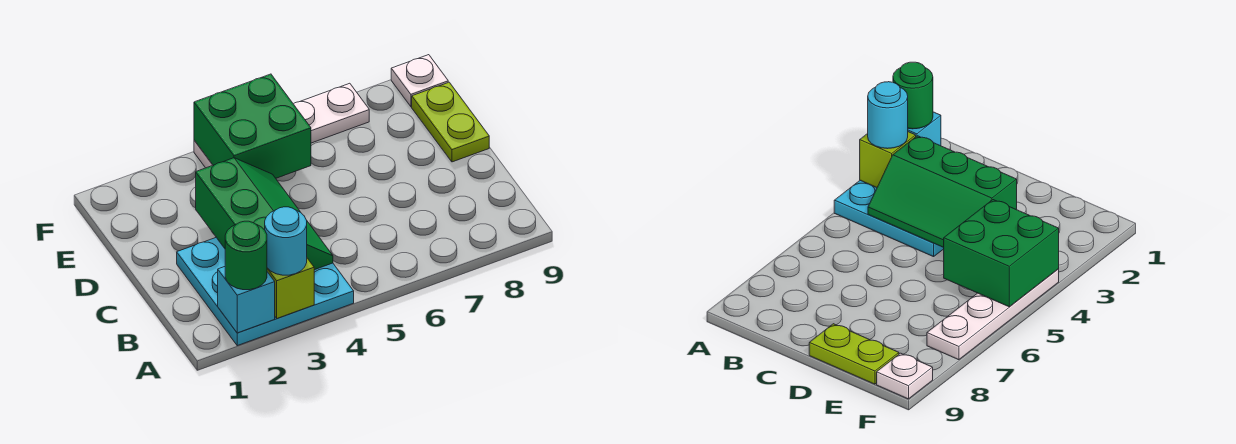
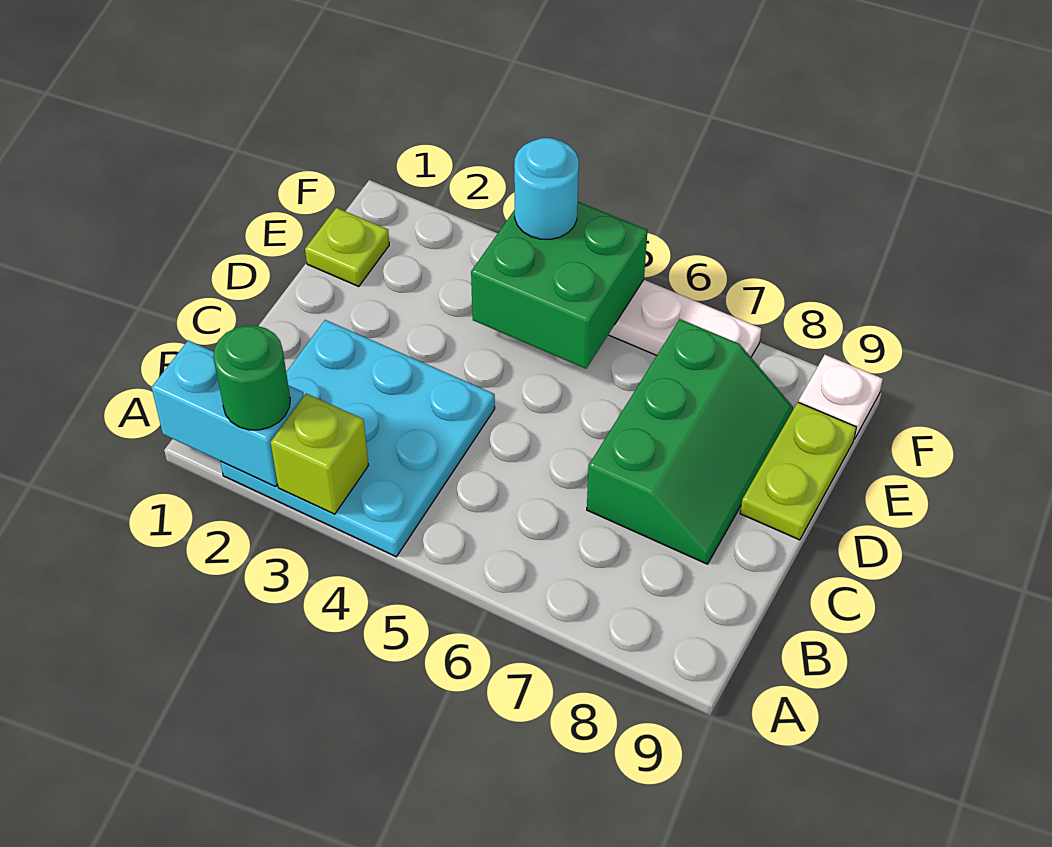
cyan brick A2 level 2 -> cyan brick A1:A2 level 2
cyan round brick A3 level 3 -> cyan round brick F4 level 3
green slope B3:D4 level 2 top 3 -> green slope C7:E8 level 1 top 7
none -> lime plate E1 level 1

